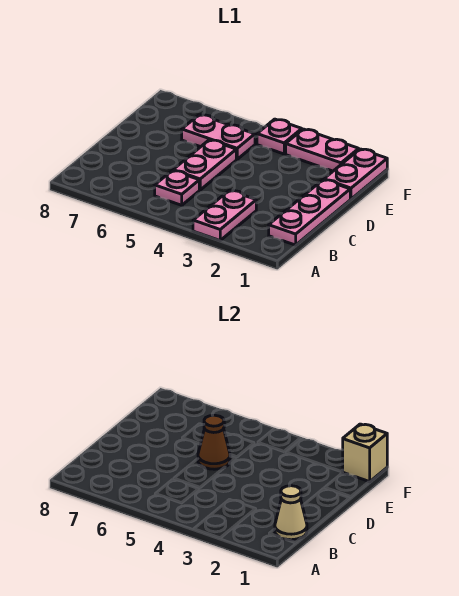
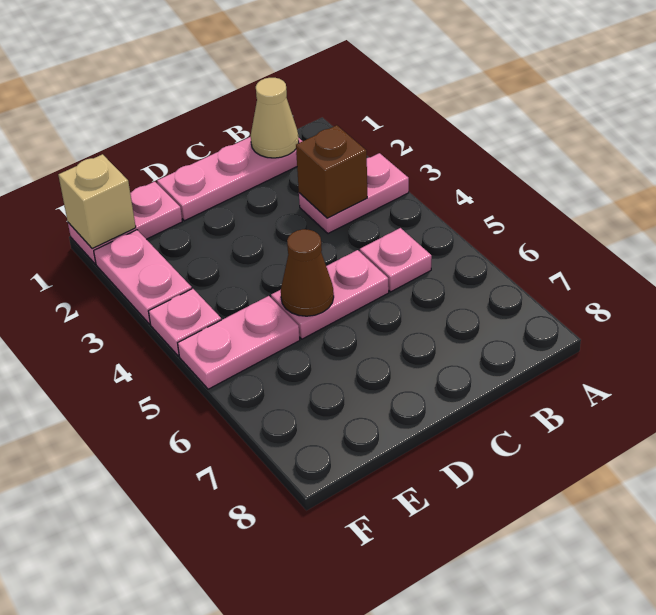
none -> brown brick B3 level 2
pink plate E5:E6 level 1 -> pink plate E5:F5 level 1

